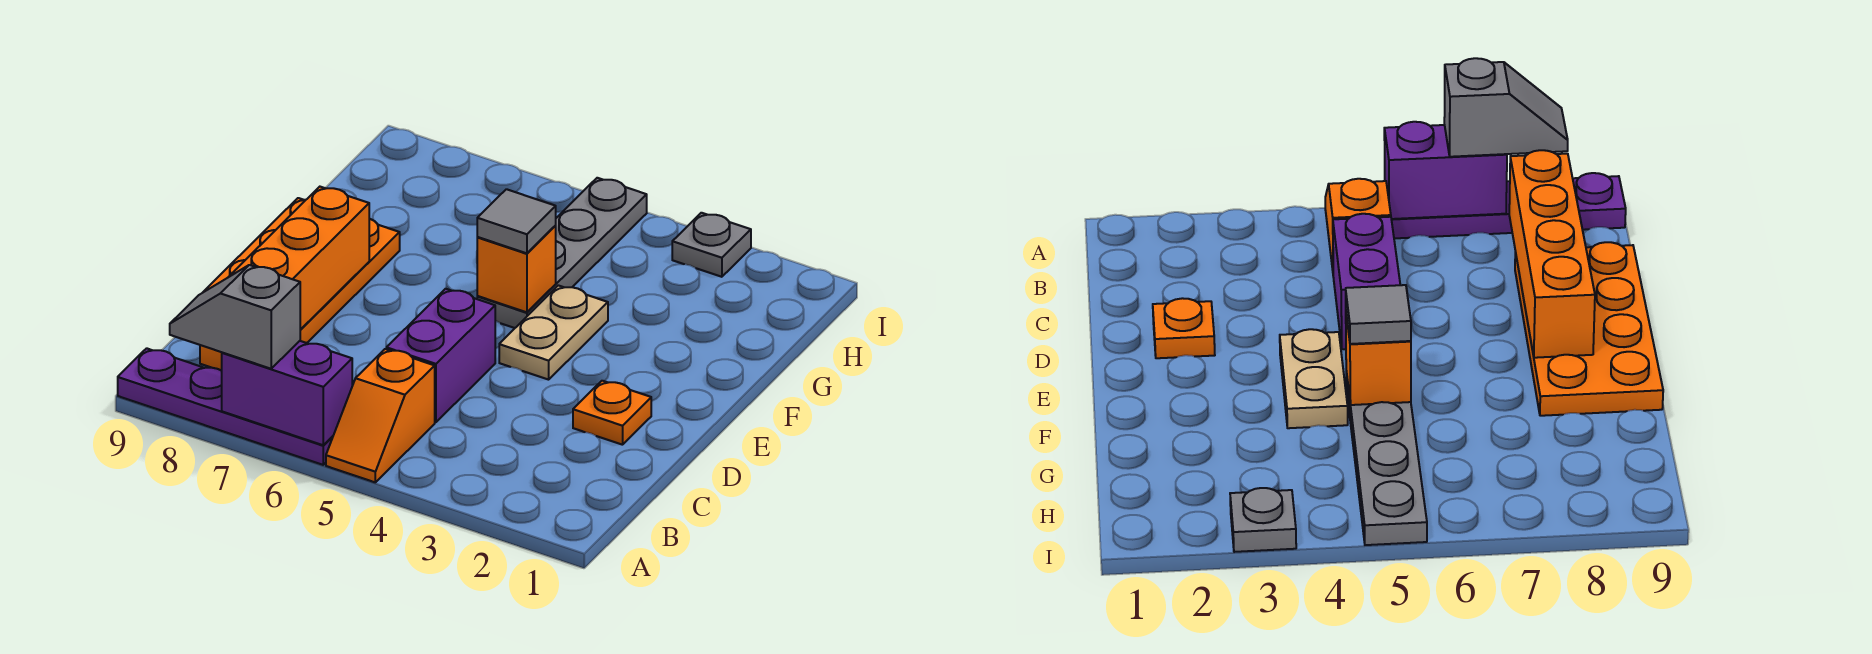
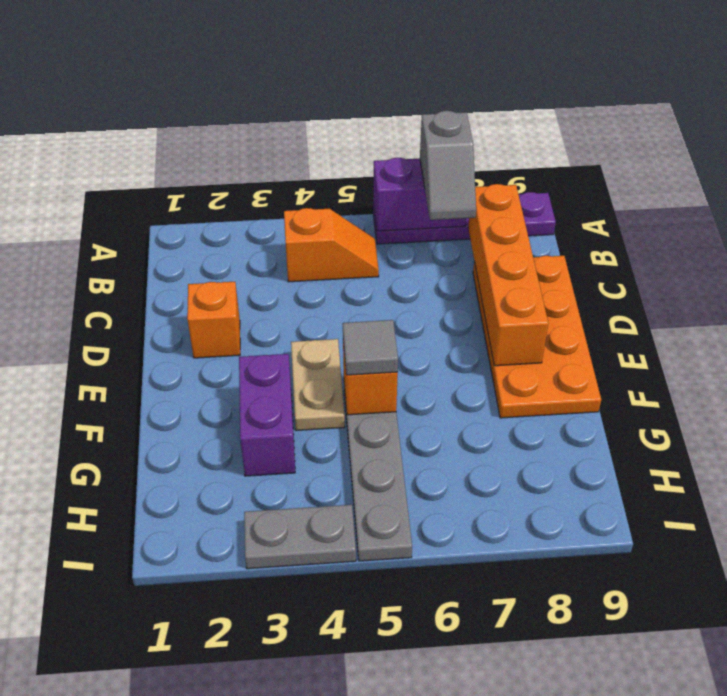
orange slope A5:B5 level 1 top B -> orange slope B4:B5 level 1 top 4
grey slope A7:A8 level 3 top 7 -> grey slope A7:B7 level 3 top A
purple brick C5:D5 level 1 -> purple brick F3:G3 level 1
orange plate D2 level 1 -> orange brick D2 level 1
grey plate I3 level 1 -> grey plate I3:I4 level 1

